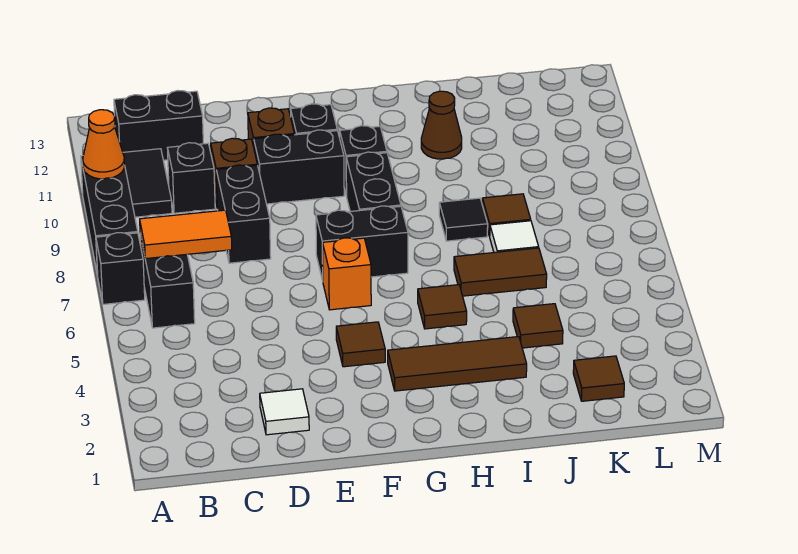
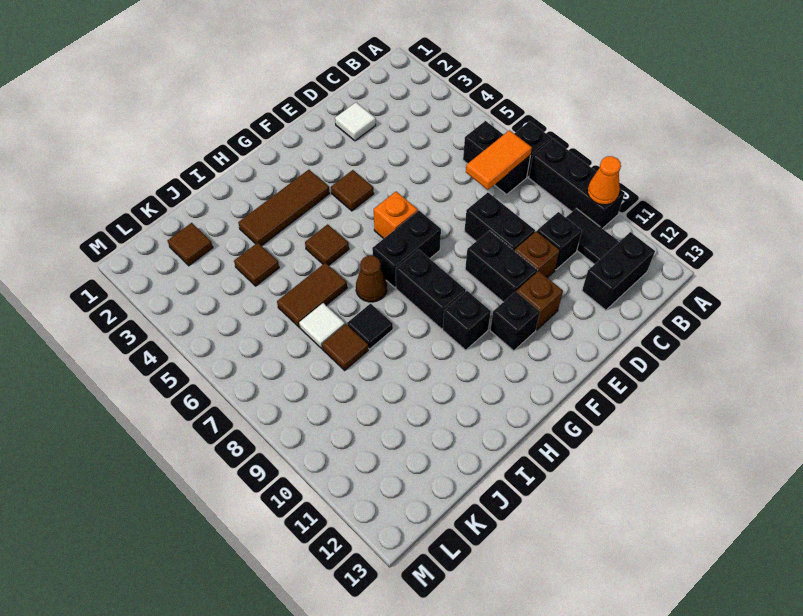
black brick E10:F10 level 1 -> black brick E9:E10 level 1
brown cone I11 level 1 -> brown cone H7 level 1

